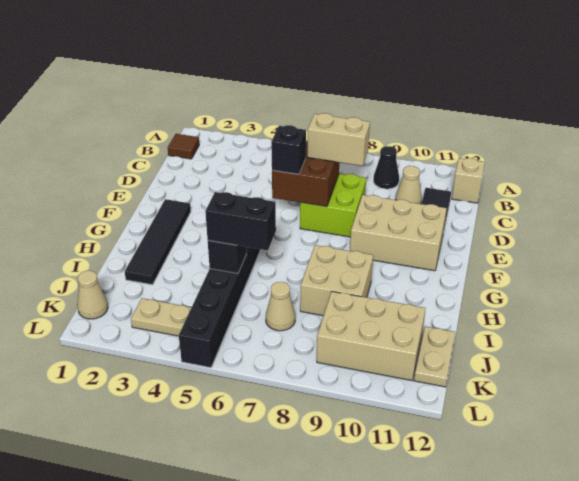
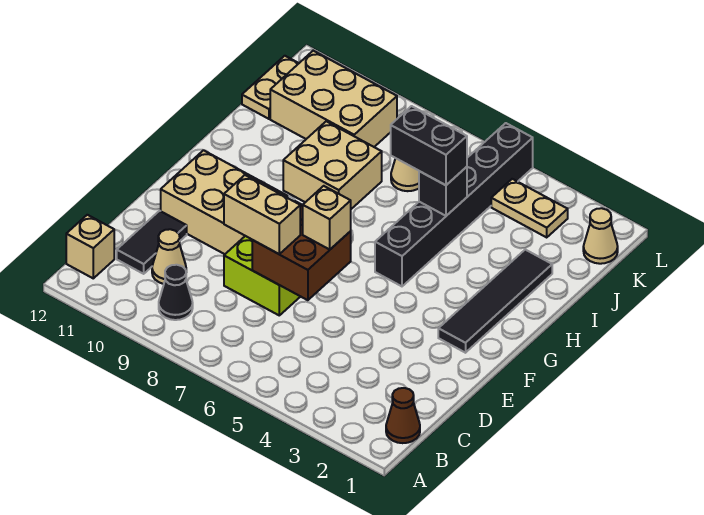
brown tile B1 level 1 -> brown cone B1 level 1
black brick E6 level 3 -> tan brick E6 level 3

